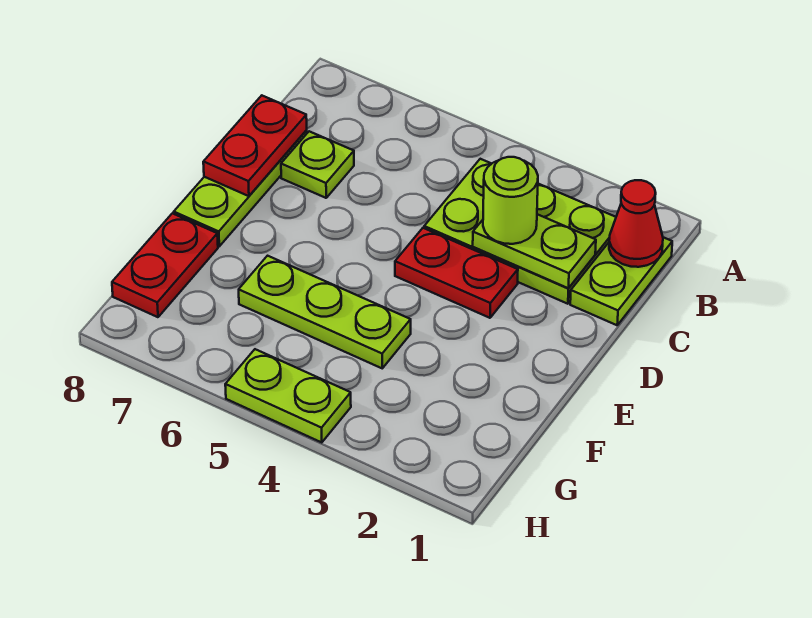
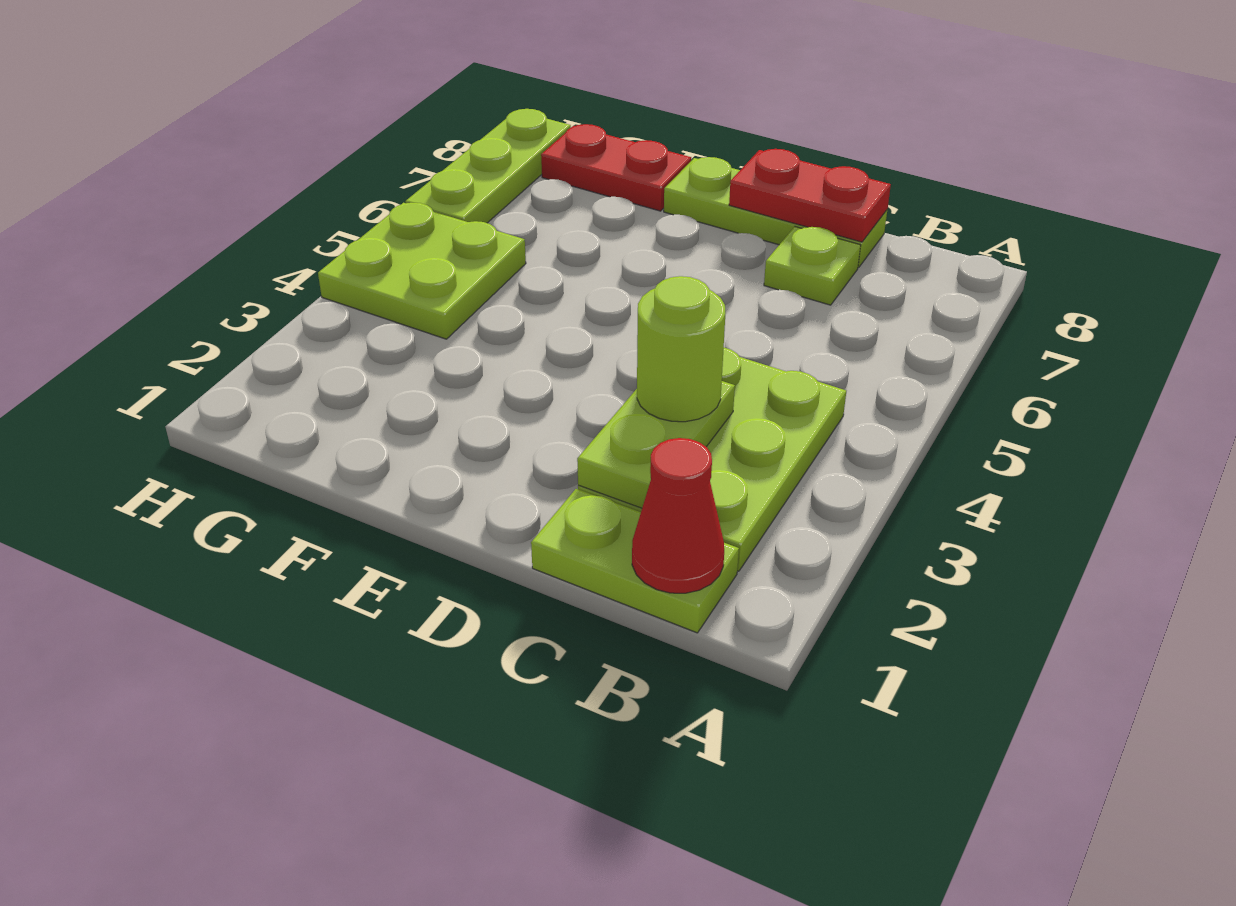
red plate D3:D4 level 1 -> none
lime plate F4:F6 level 1 -> lime plate H6:H8 level 1
lime plate H4:H5 level 1 -> lime plate G4:H5 level 1

